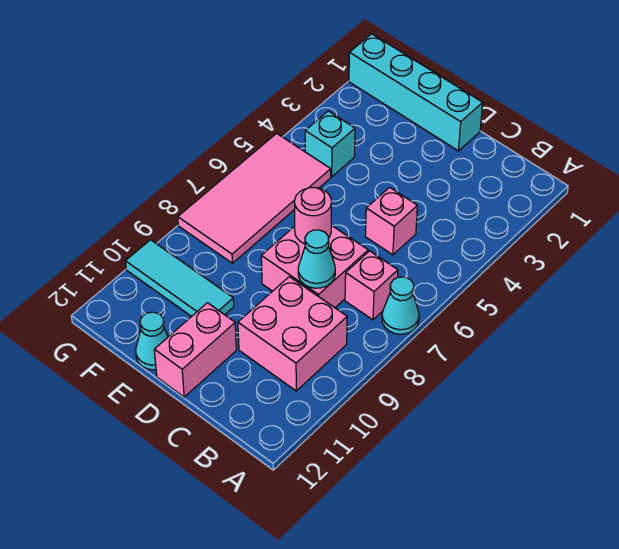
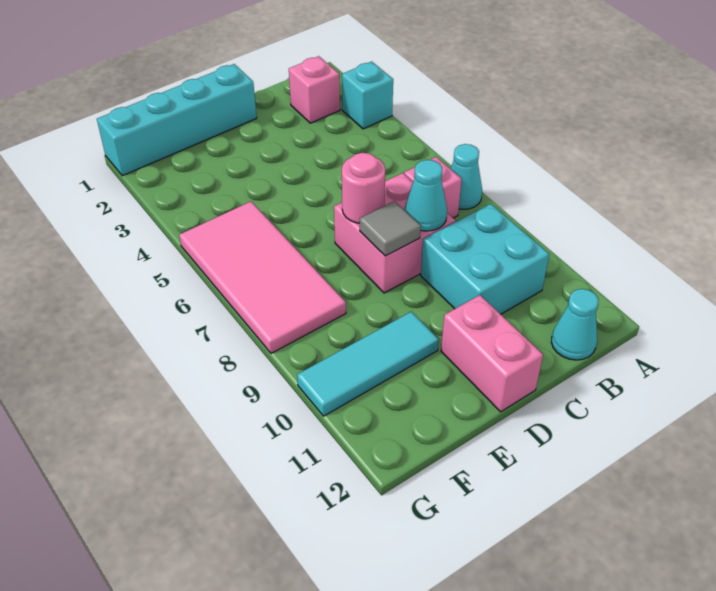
pink brick B9:C10 level 1 -> cyan brick B9:C10 level 1
pink brick C5 level 1 -> pink brick B2 level 1
none -> grey tile D8 level 2
cyan cone E12 level 1 -> cyan cone B12 level 1
cyan brick F4 level 1 -> cyan brick A3 level 1

